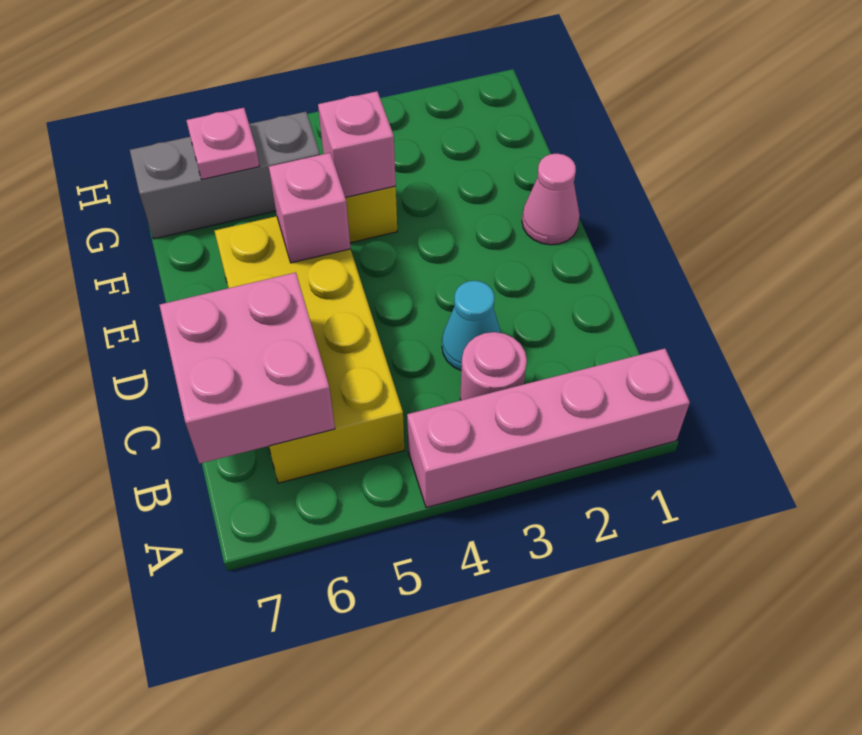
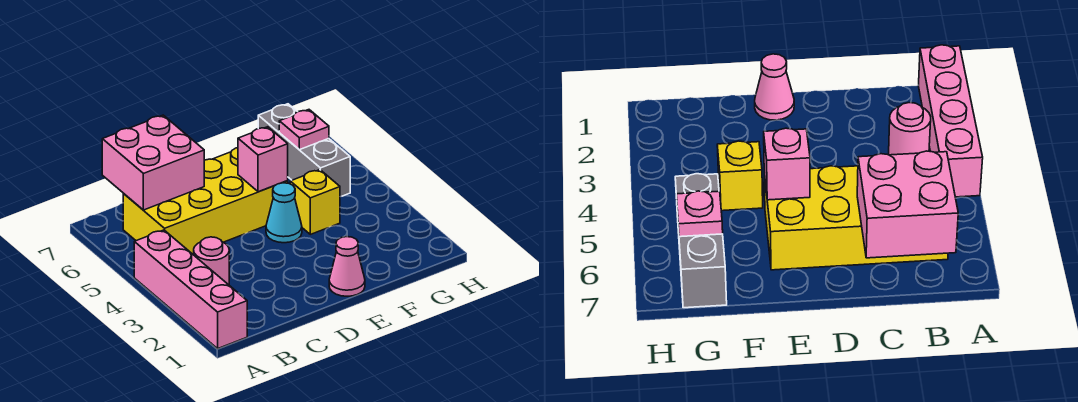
cyan cone C3 level 1 -> cyan cone E4 level 1
pink brick F4 level 2 -> none

